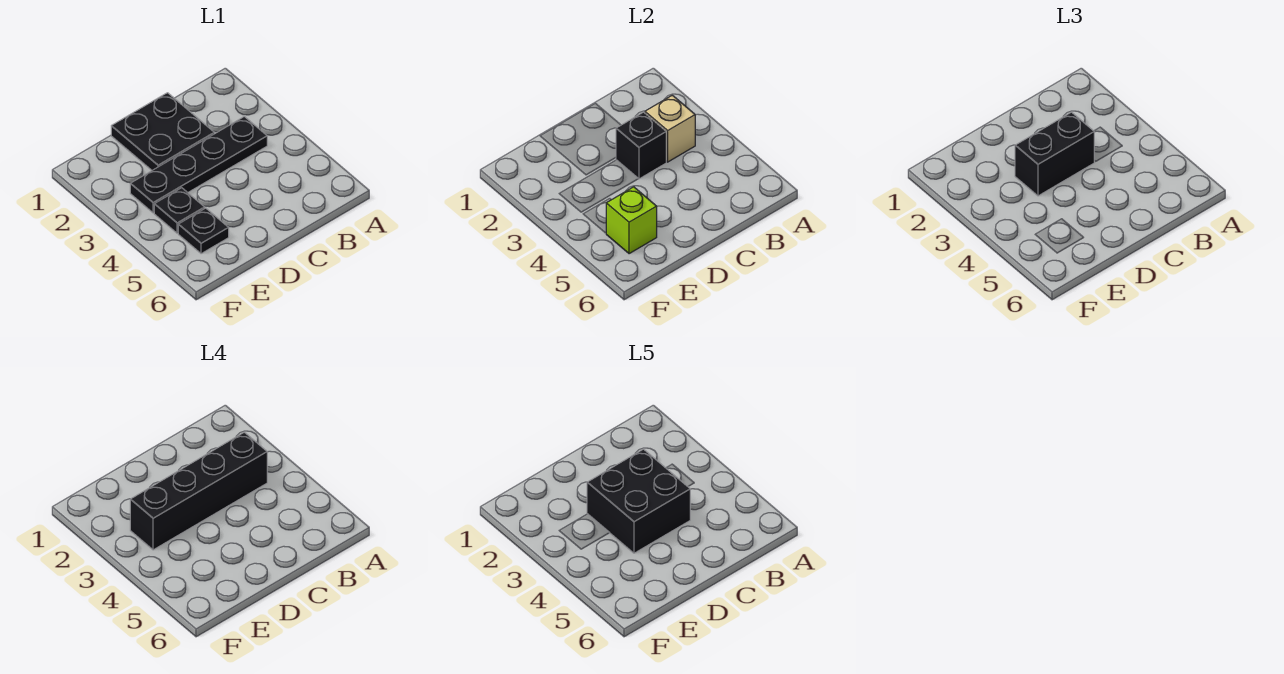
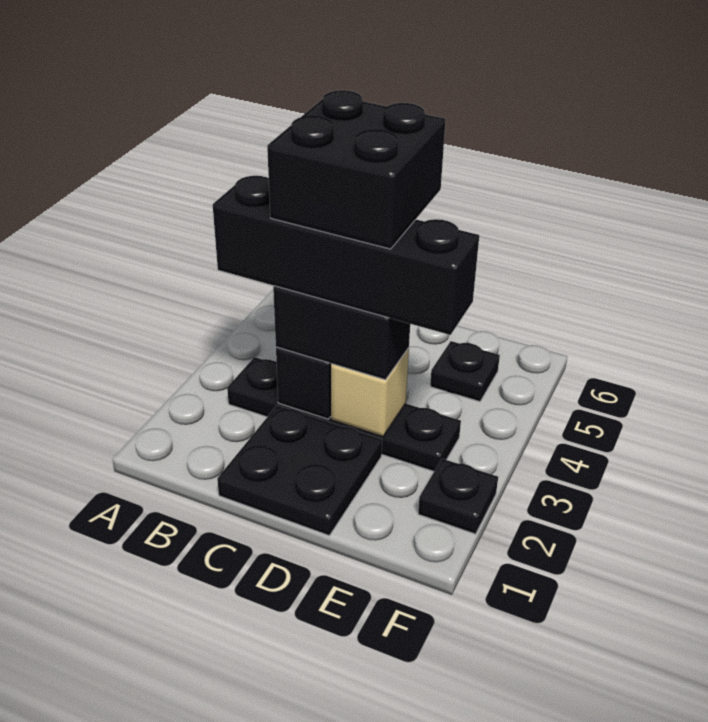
tan brick B3 level 2 -> tan brick D3 level 2
black plate E4 level 1 -> black plate F2 level 1
lime brick E5 level 2 -> none

